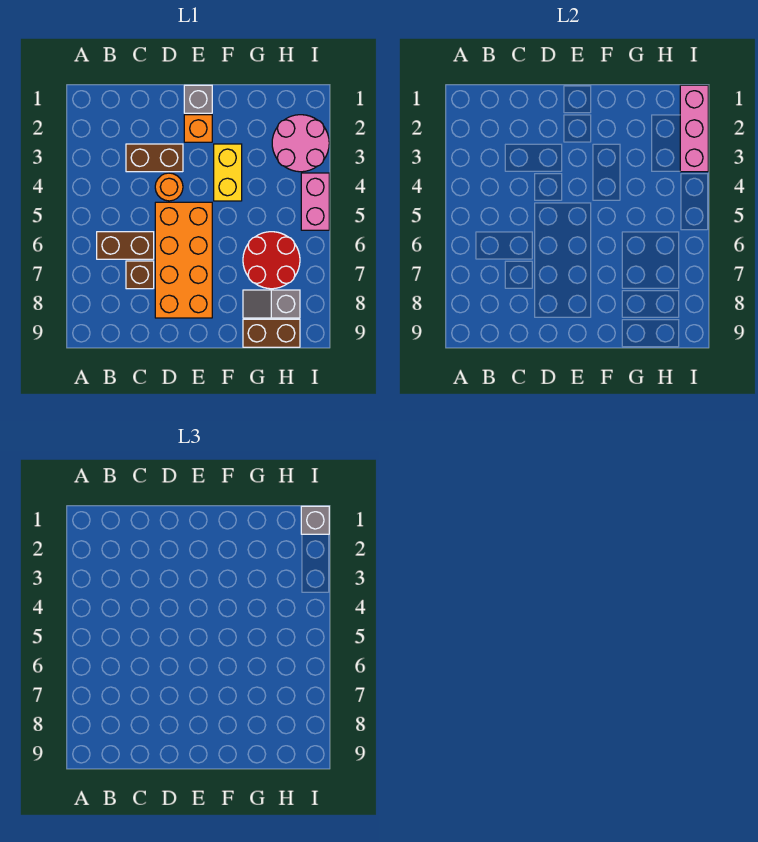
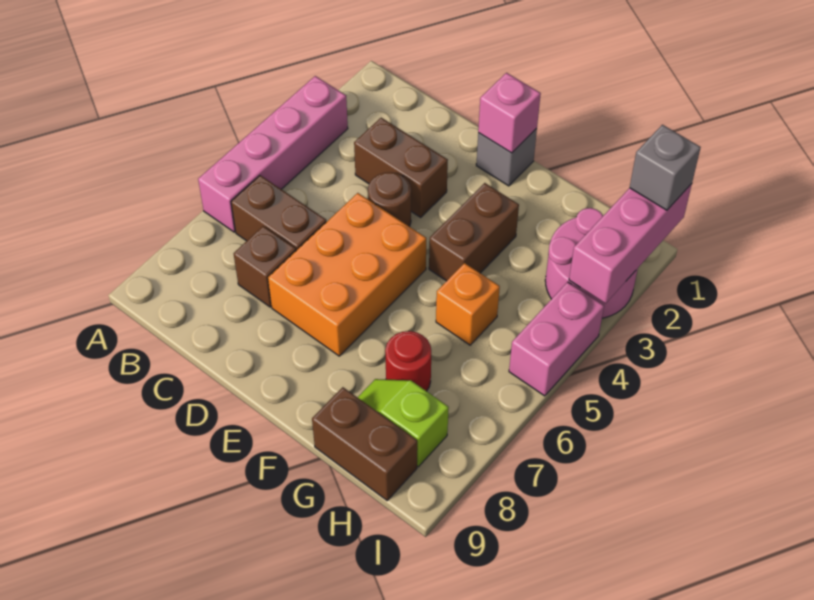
none -> pink brick A3:A6 level 1
orange round brick D4 level 1 -> brown round brick D4 level 1
orange brick D5:E8 level 1 -> orange brick D5:E7 level 1
none -> pink brick E1 level 2
orange brick E2 level 1 -> orange brick G5 level 1
yellow brick F3:F4 level 1 -> brown brick F3:F4 level 1
red round brick G6:H7 level 1 -> red round brick G7 level 1
grey slope G8:H8 level 1 top H -> lime slope G8:H8 level 1 top H

